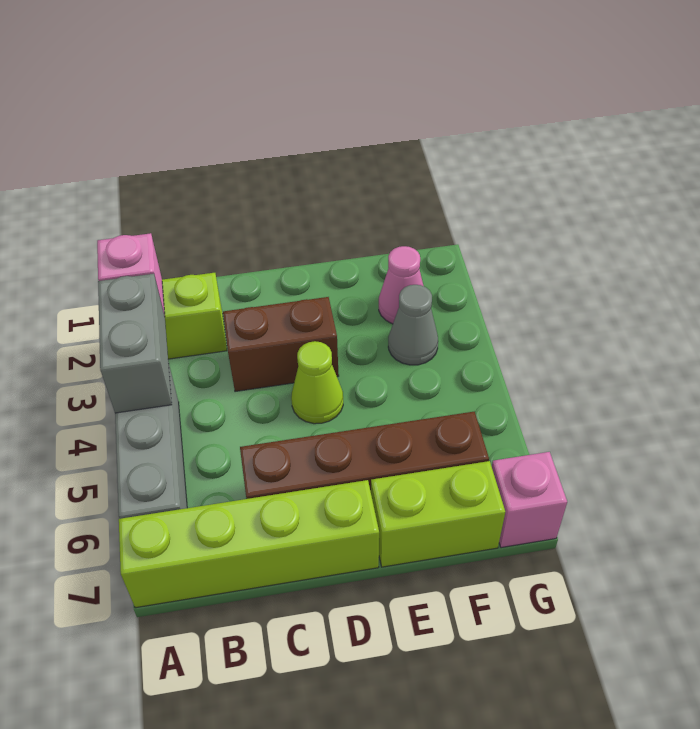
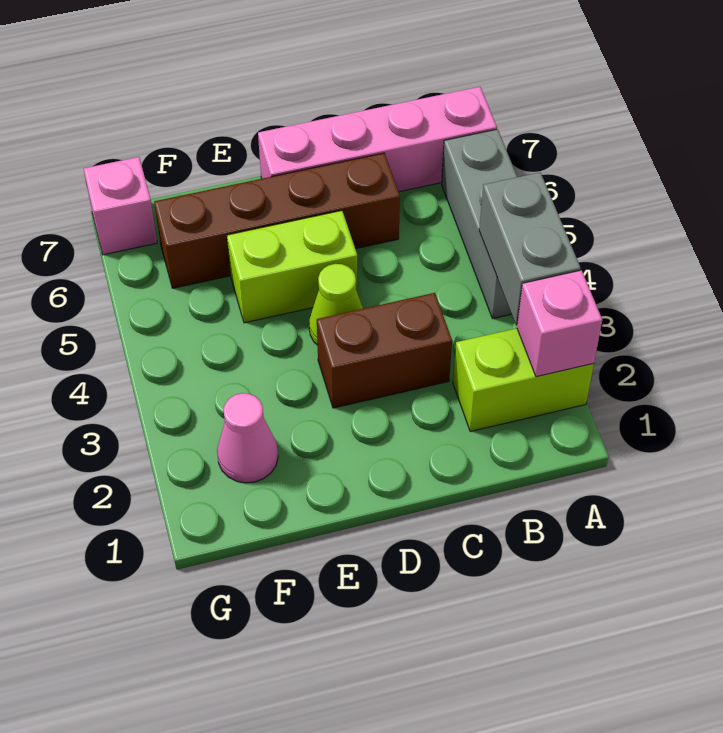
lime brick A7:D7 level 1 -> pink brick A7:D7 level 1
lime brick E7:F7 level 1 -> lime brick D5:E5 level 1
grey cone F3 level 1 -> none

